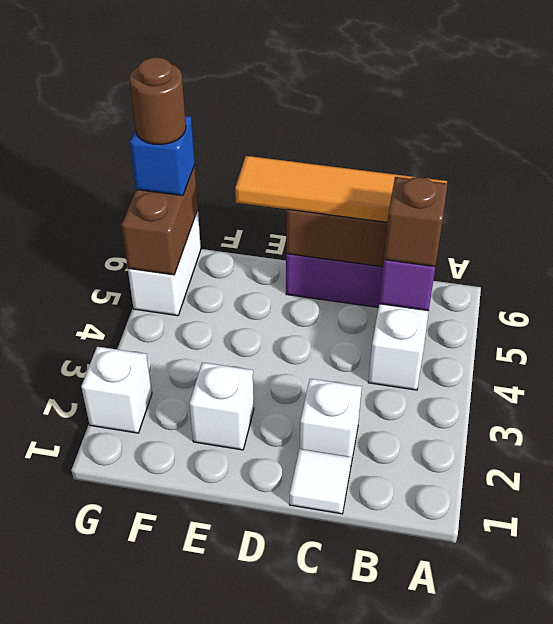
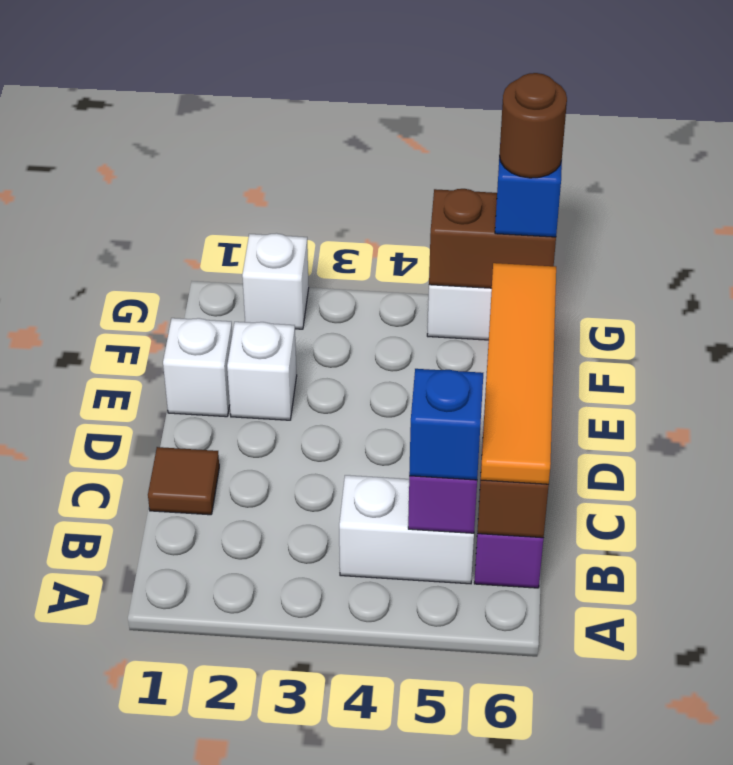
brown brick B5 level 3 -> blue brick B5 level 3
white tile C1 level 1 -> brown tile C1 level 1
white brick C2 level 1 -> white brick E1 level 1

